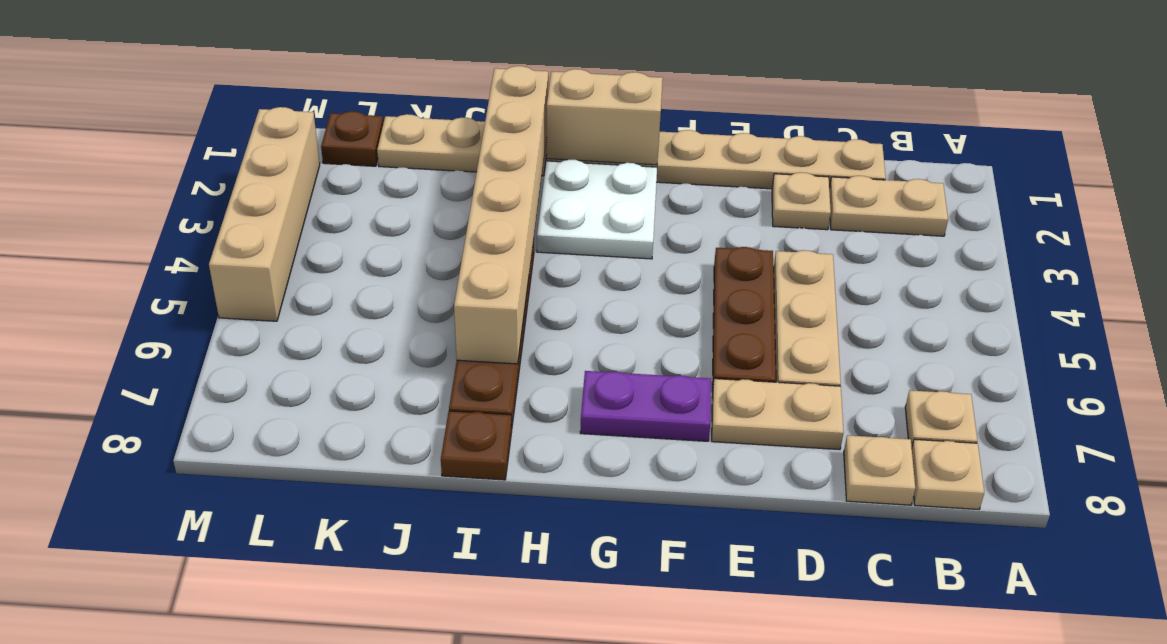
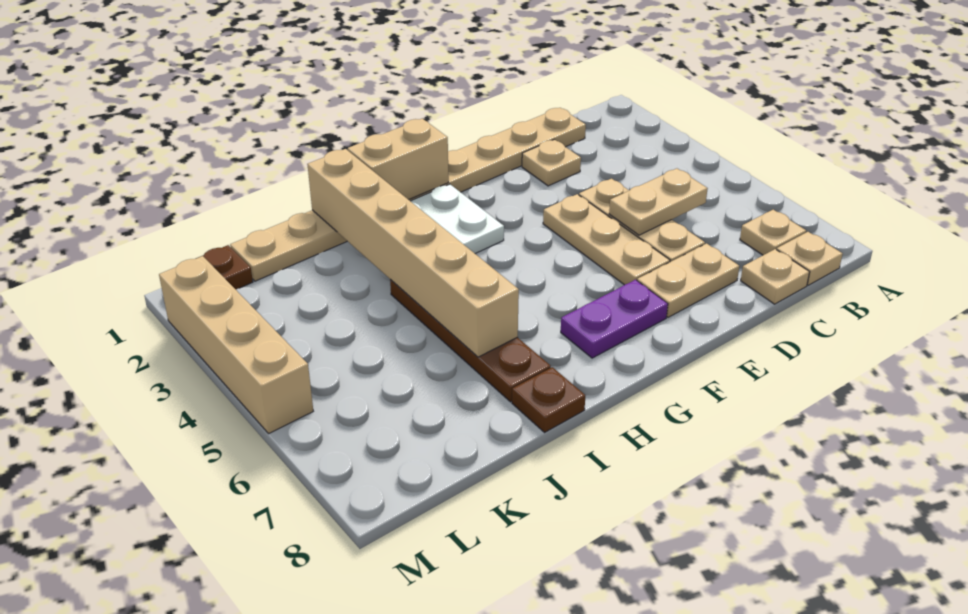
tan plate B2:C2 level 1 -> tan plate C5:D5 level 2
brown plate E4:E6 level 1 -> tan plate E4:E6 level 1

